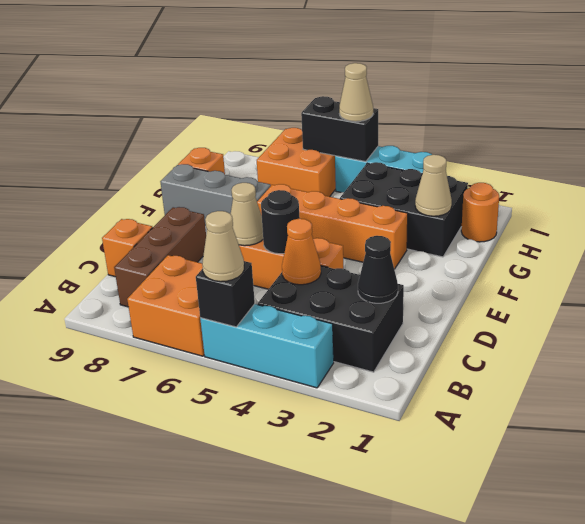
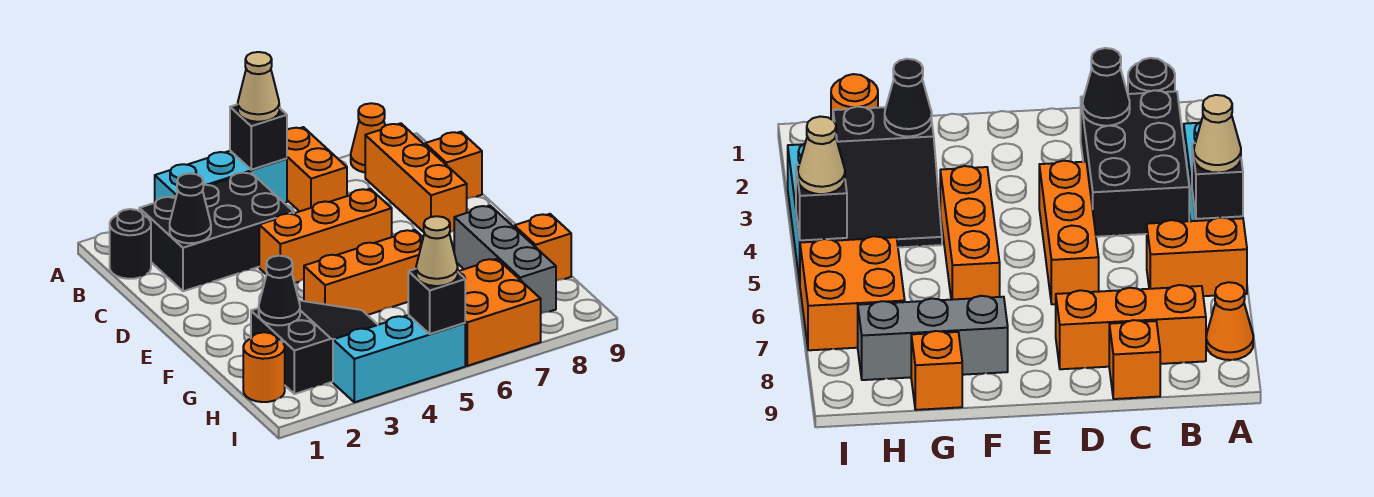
orange brick A6:B7 level 1 -> orange brick A6:B6 level 1
brown brick B8:D8 level 1 -> orange brick B8:D8 level 1
orange cone C4 level 2 -> orange cone A8 level 1
black round brick D5 level 2 -> black round brick B1 level 1
tan cone D6 level 2 -> none
orange brick F3:F6 level 1 -> orange brick F4:F6 level 1
grey brick F7:F9 level 1 -> grey brick F8:H8 level 1
black brick G2:H4 level 1 -> black slope G2:H4 level 1 top 2
tan cone G2 level 2 -> black cone G2 level 2
black brick I5:I6 level 2 -> black brick I5 level 2

